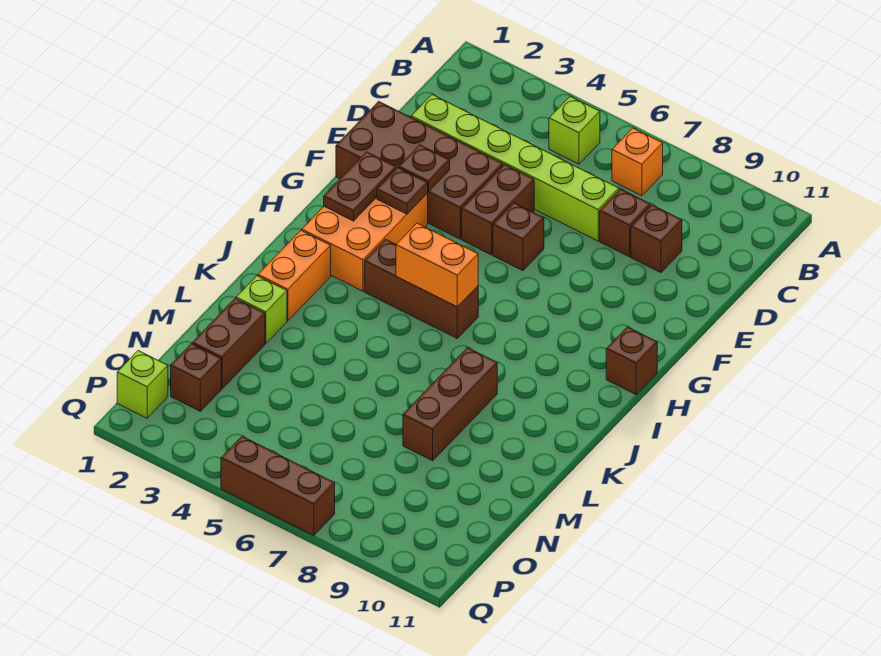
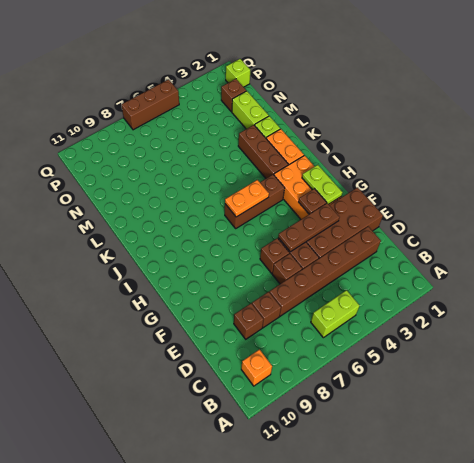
lime brick B5 level 1 -> lime brick B5:B6 level 1
orange brick B7 level 1 -> orange brick B10 level 1
lime brick D2:D7 level 1 -> brown brick D2:D7 level 1
brown plate F3 level 2 -> brown plate F3:F5 level 2
brown plate G2:H2 level 2 -> lime plate G2:H2 level 2
brown brick H11 level 1 -> brown brick E6 level 1
orange brick I5:I6 level 2 -> orange plate I5:I6 level 2
brown brick K8:M8 level 1 -> brown brick J3:L3 level 1
brown brick M2:N2 level 1 -> lime brick M2:N2 level 1

